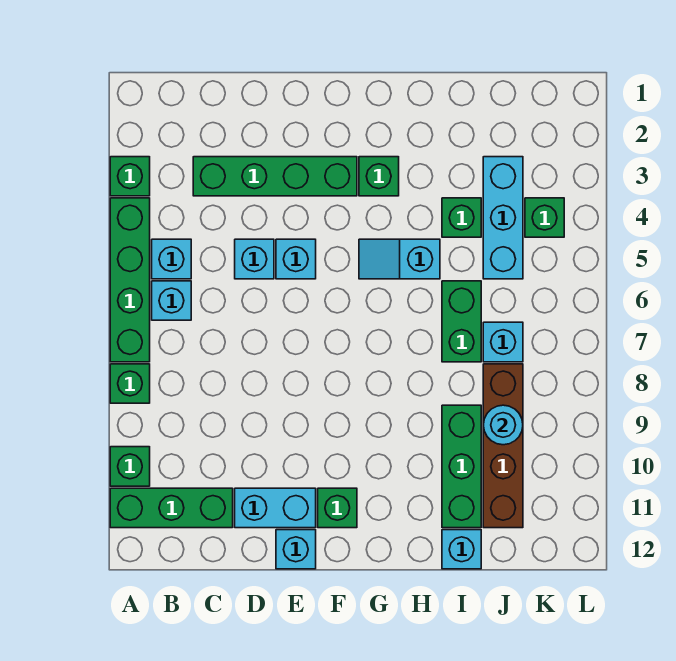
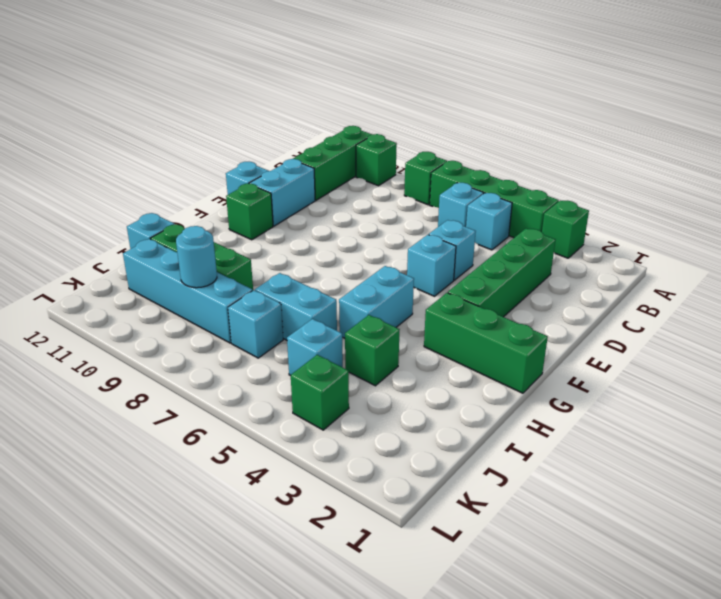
green brick G3 level 1 -> green brick G1:G3 level 1
cyan slope G5:H5 level 1 top H -> cyan brick G5:H5 level 1
green brick I6:I7 level 1 -> cyan brick I6:I7 level 1
cyan brick J3:J5 level 1 -> cyan brick J5 level 1
brown brick J8:J11 level 1 -> cyan brick J8:J11 level 1

